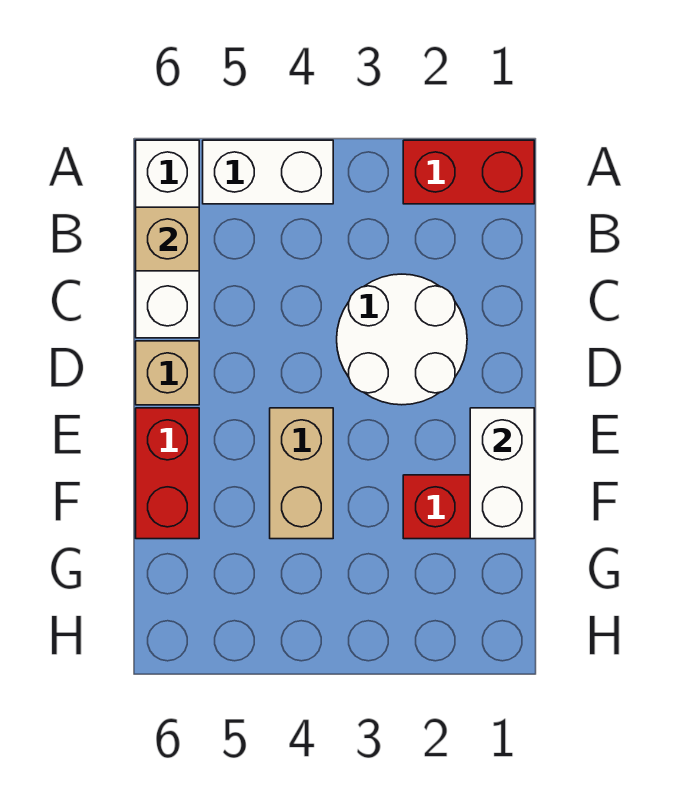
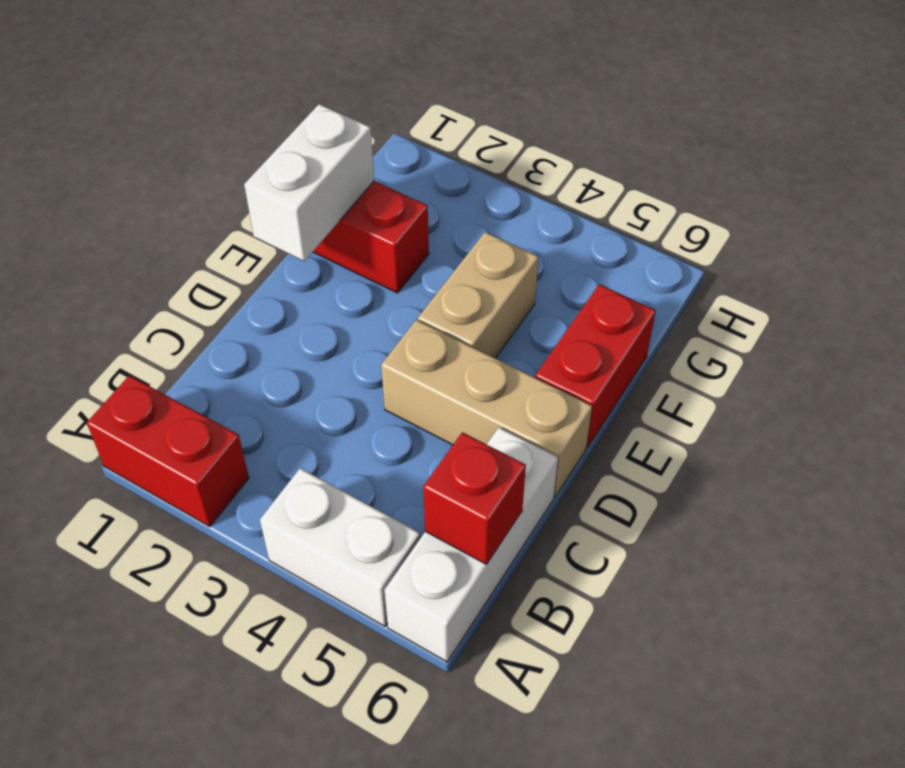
tan brick B6 level 2 -> red brick B6 level 2
white round brick C2:D3 level 1 -> none
tan brick D6 level 1 -> tan brick D4:D6 level 1

